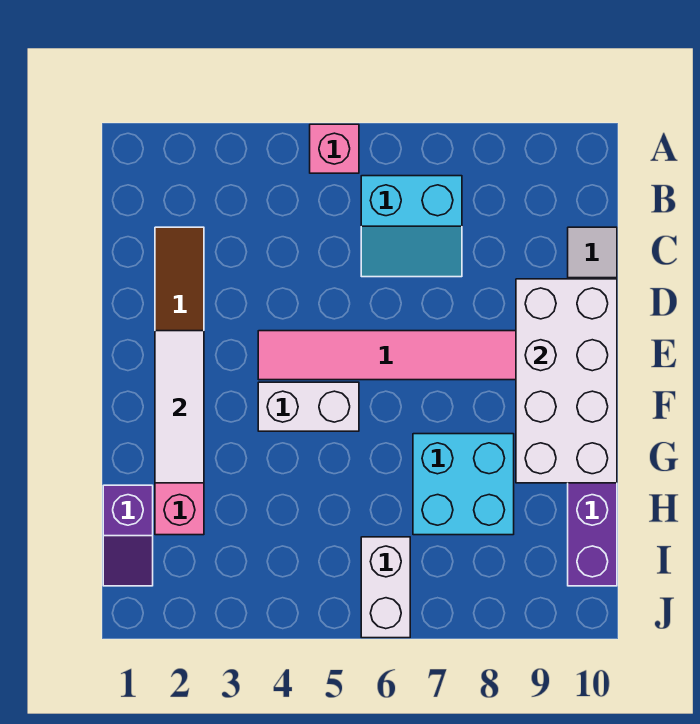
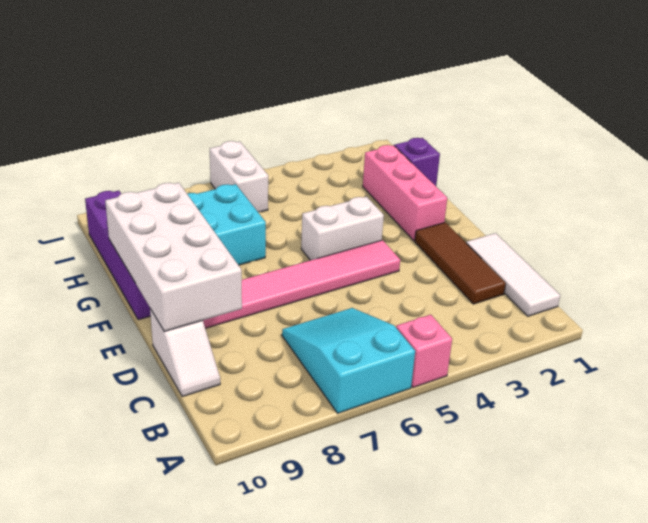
cyan slope B6:C7 level 1 top B -> cyan slope A6:C7 level 1 top A
white tile E2:G2 level 2 -> white tile B1:D1 level 1

